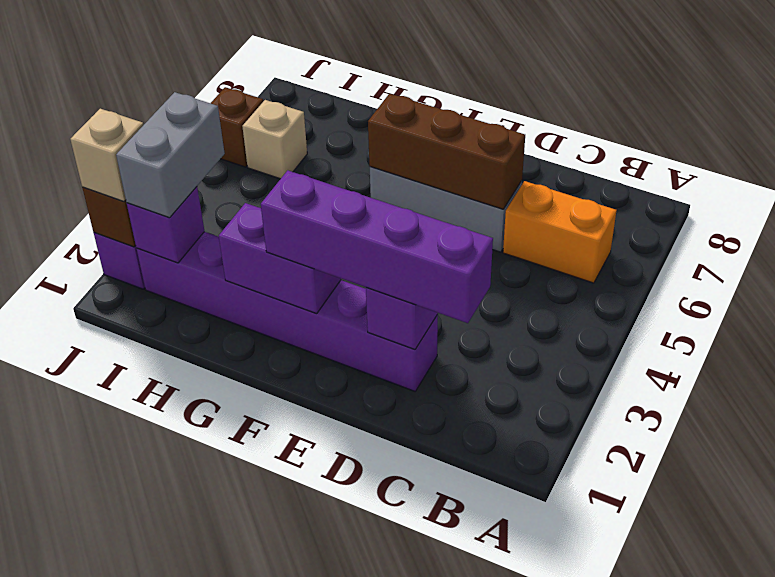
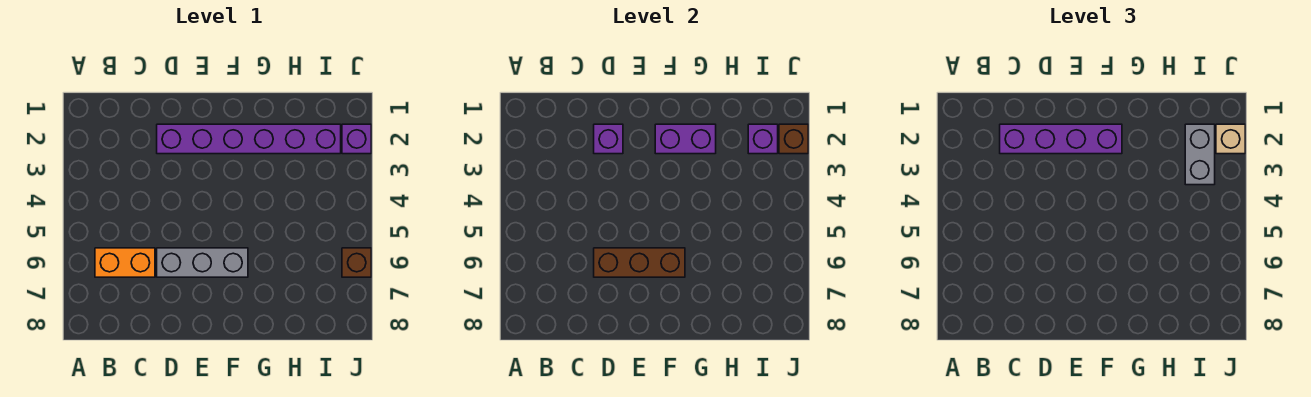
tan brick I6 level 1 -> none

